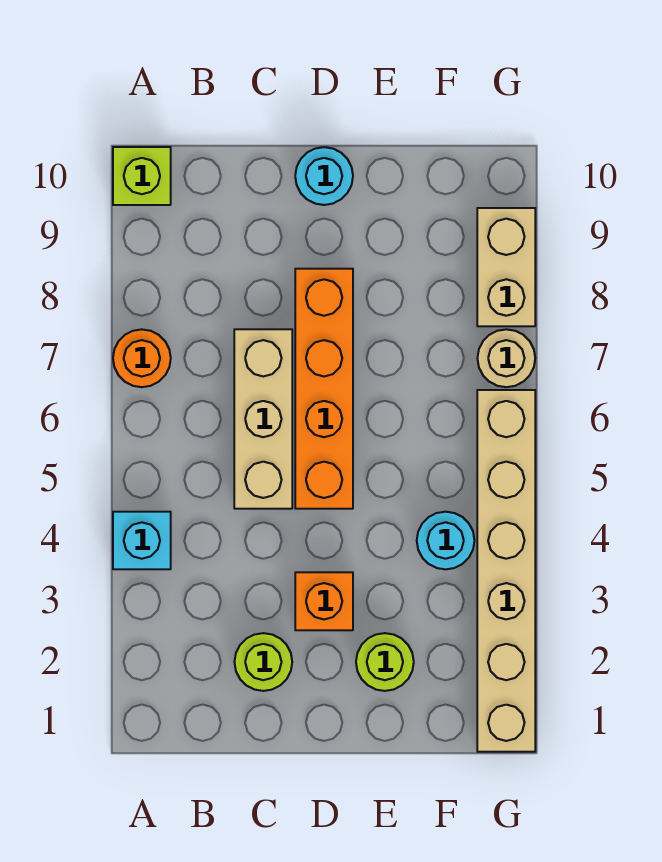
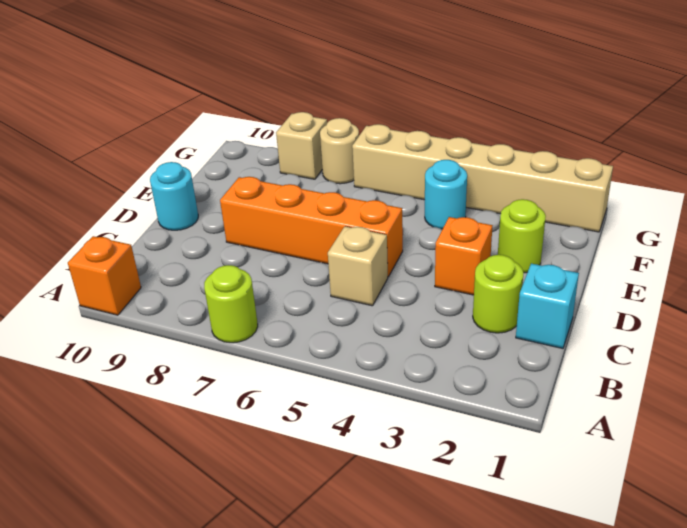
cyan brick A4 level 1 -> cyan brick C1 level 1
orange round brick A7 level 1 -> lime round brick A7 level 1
lime brick A10 level 1 -> orange brick A10 level 1
tan brick C5:C7 level 1 -> tan brick C5 level 1
tan brick G8:G9 level 1 -> tan brick G8 level 1

